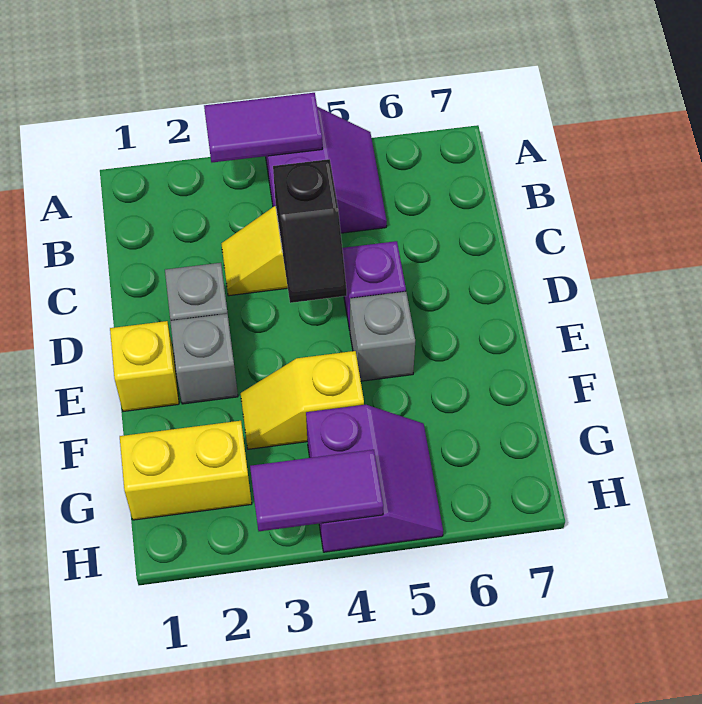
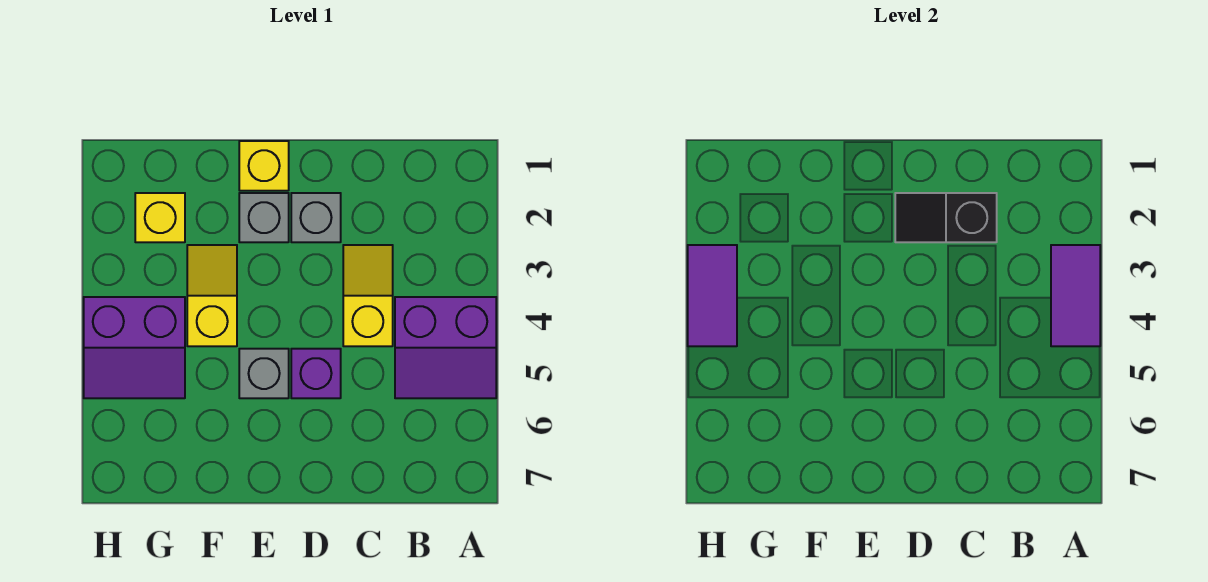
black slope C4:D4 level 2 top C -> black slope C2:D2 level 2 top C
yellow brick G1:G2 level 1 -> yellow brick G2 level 1

